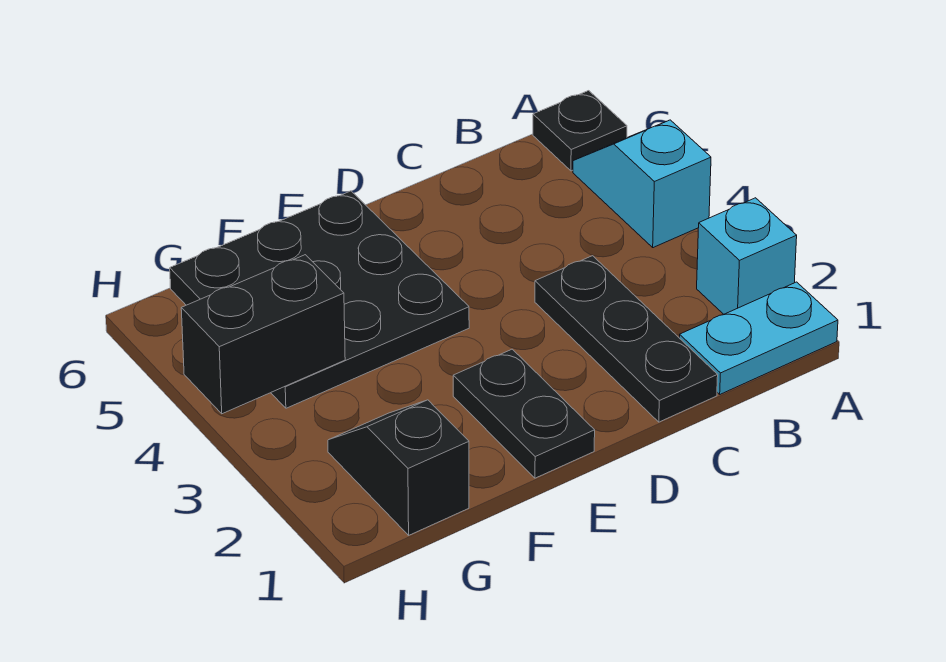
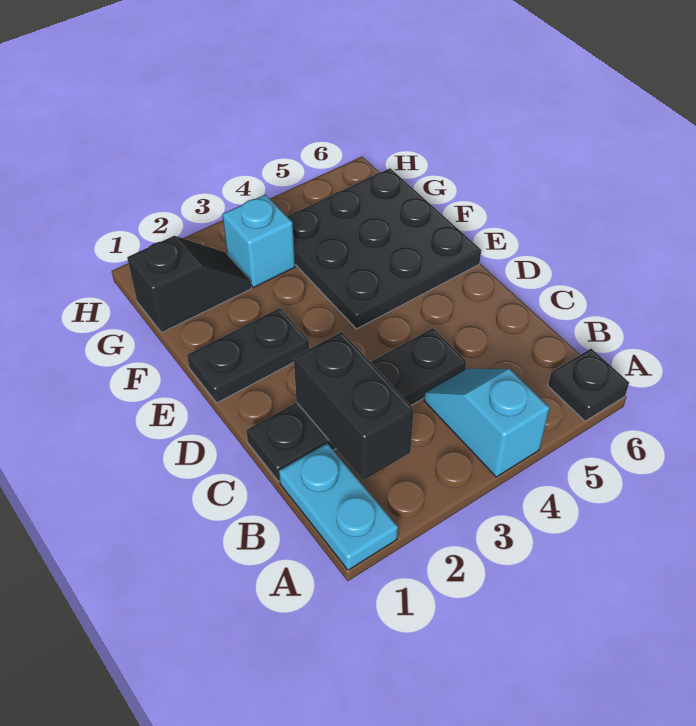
cyan brick A2 level 1 -> cyan brick G3 level 1
cyan slope A4:A5 level 1 top 4 -> cyan slope A4:B4 level 1 top A
black plate C1:C3 level 1 -> black plate C1:C4 level 1
black brick G4:H4 level 2 -> black brick B2:C2 level 2

